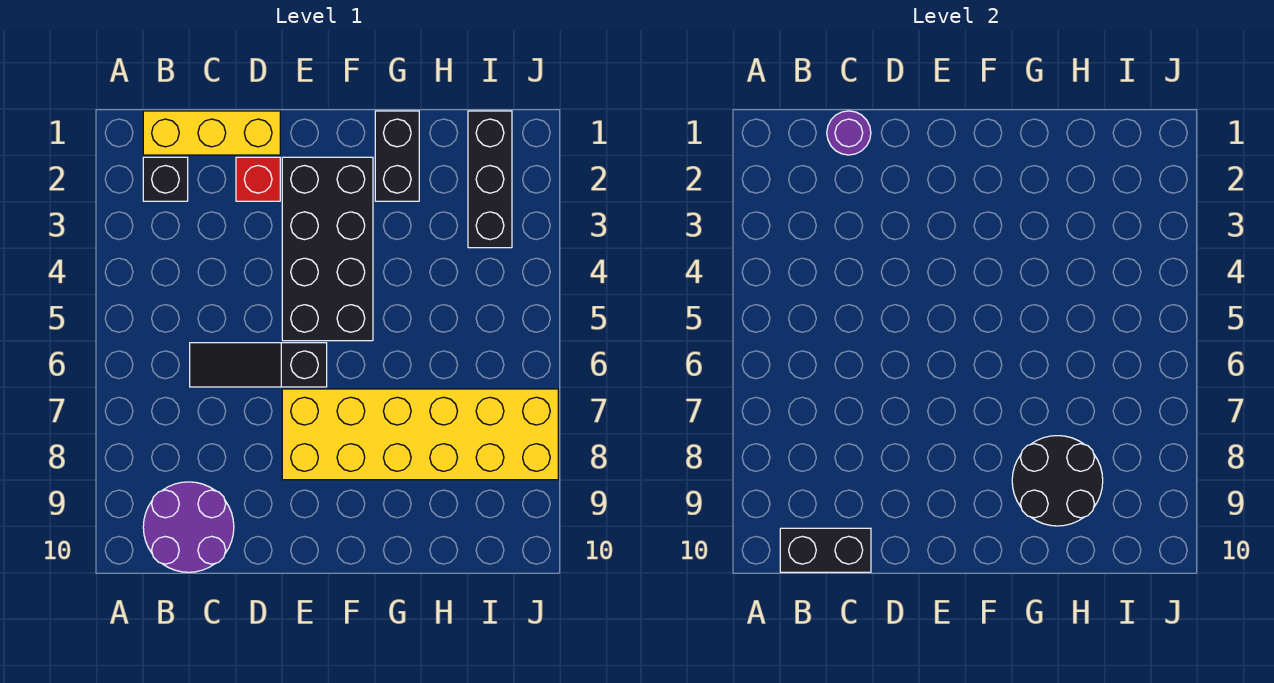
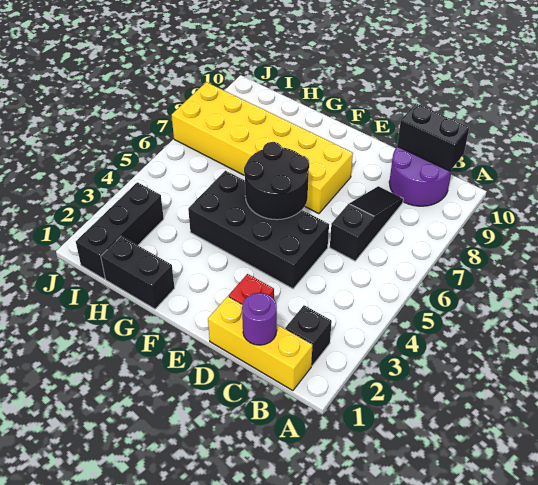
black slope C6:E6 level 1 top E -> black slope C6:C8 level 1 top 6
black brick E2:F5 level 1 -> black brick D4:G5 level 1
black brick G1:G2 level 1 -> black brick G1:H1 level 1
black round brick G8:H9 level 2 -> black round brick E5:F6 level 2

